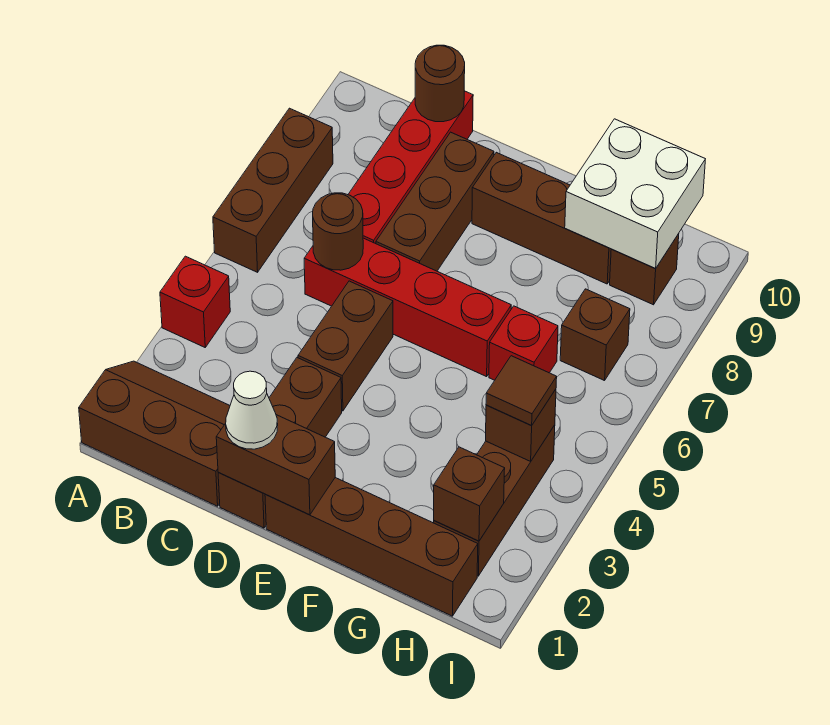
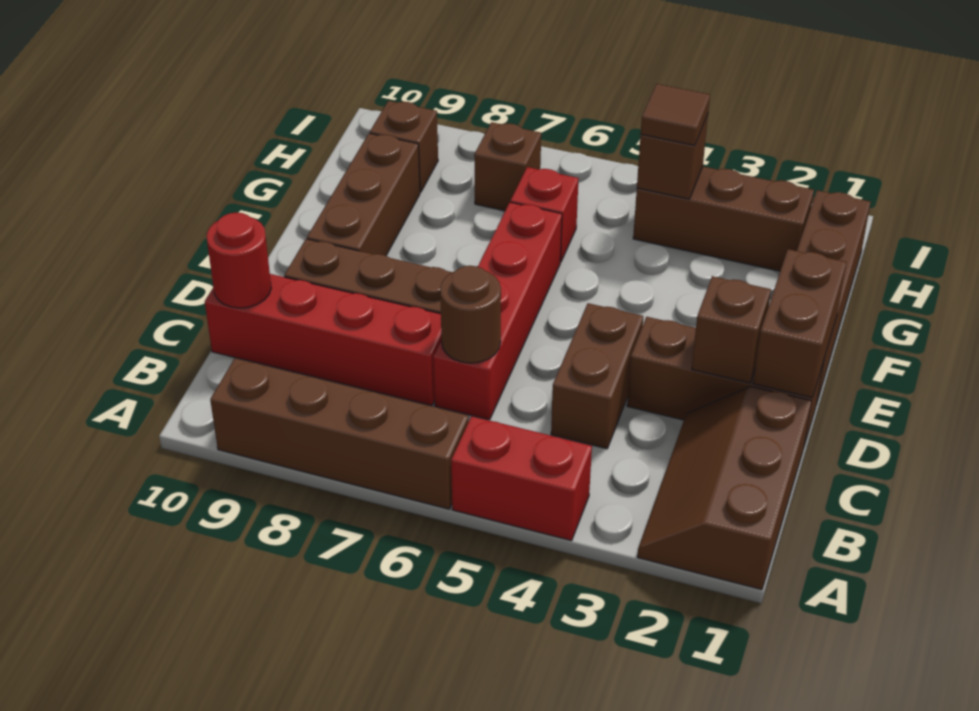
red brick A4 level 1 -> red brick A4:A5 level 1
brown brick A6:A8 level 1 -> brown brick A6:A9 level 1
brown round brick C10 level 2 -> red round brick C10 level 2
white cone D1 level 3 -> none
brown brick D4:D5 level 1 -> brown brick C4:D4 level 1
white brick G9:H10 level 2 -> none
brown brick H2 level 2 -> brown brick D2 level 2

